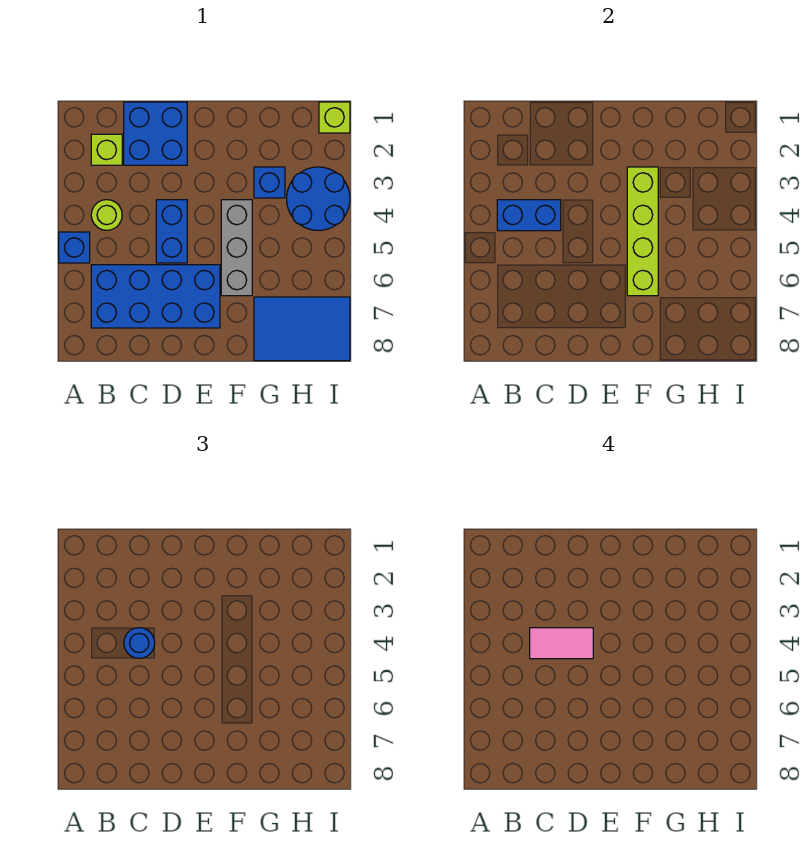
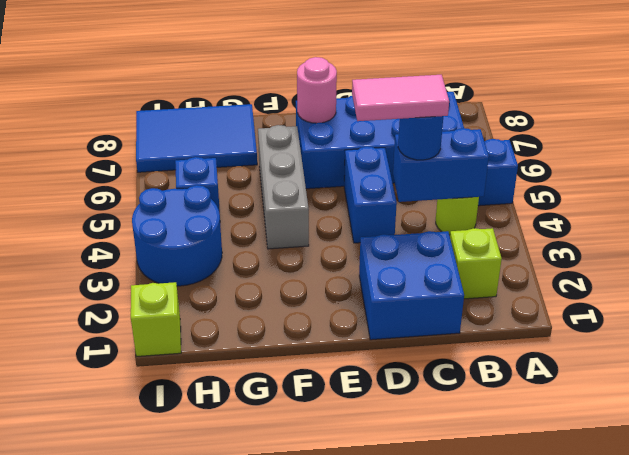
none -> pink round brick E7 level 2
lime brick F3:F6 level 2 -> none
blue brick G3 level 1 -> blue brick H5 level 1

